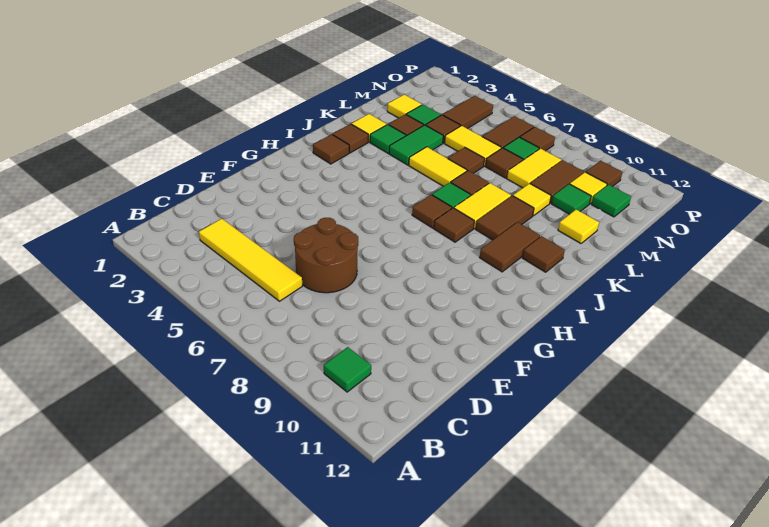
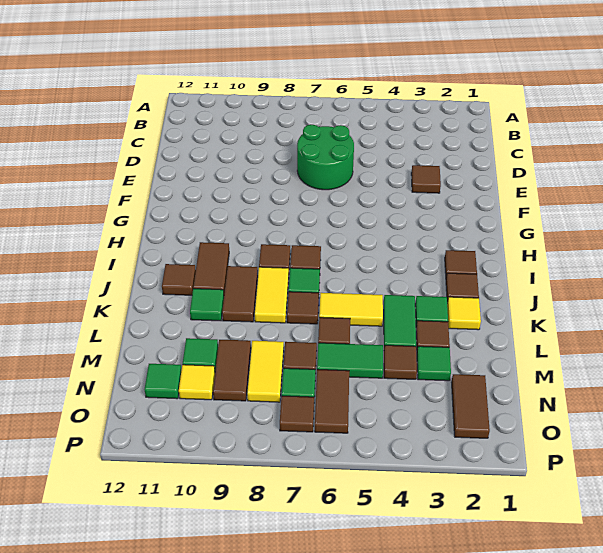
green tile B10 level 1 -> green tile K10 level 1
yellow tile C3:C6 level 1 -> none
brown round brick D6:E7 level 1 -> green round brick D6:E7 level 1
yellow tile L9 level 1 -> none
yellow tile L11 level 1 -> none
yellow tile M2 level 1 -> none
yellow tile M5:M6 level 1 -> green tile M5:M6 level 1
brown tile N4:O4 level 1 -> brown tile N2:O2 level 1
brown tile O10 level 1 -> brown tile E3 level 1

